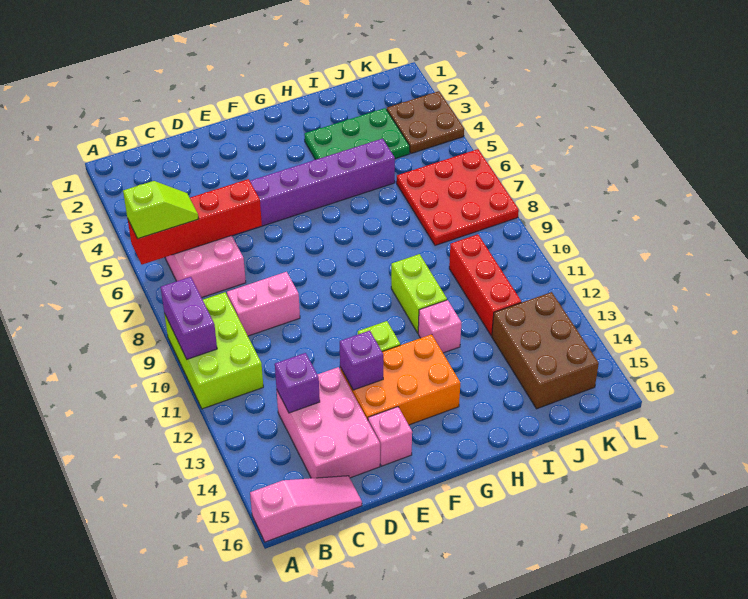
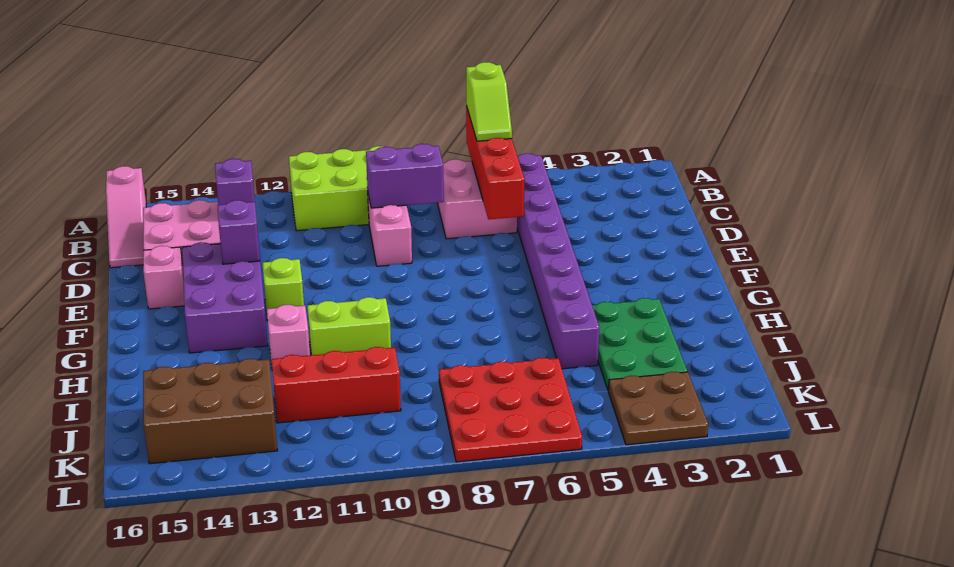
purple brick A9:A10 level 2 -> purple brick C8:C9 level 2
orange brick E13:G14 level 1 -> purple brick E13:G14 level 1

